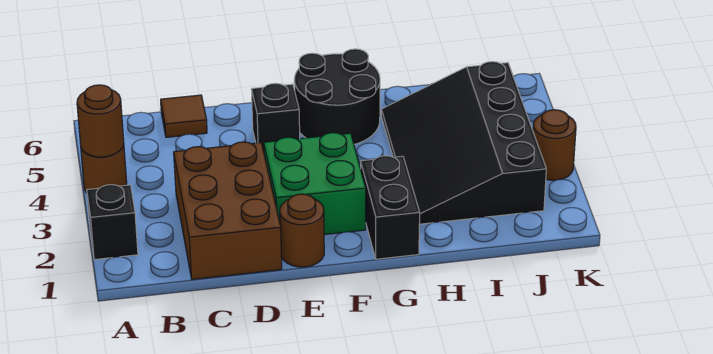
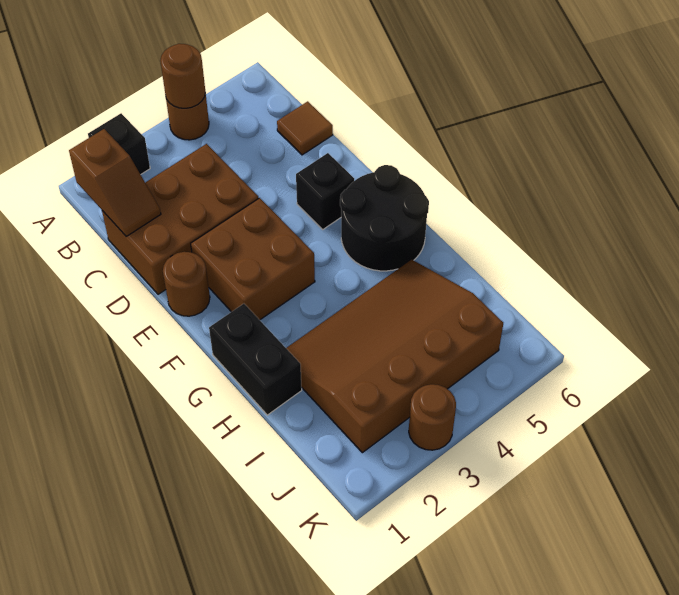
none -> brown slope B1:C1 level 2 top B
green brick E2:F3 level 1 -> brown brick E2:F3 level 1
black brick G1:G2 level 1 -> black brick G1:H1 level 1
black slope H2:J5 level 1 top J -> brown slope H2:J5 level 1 top J

